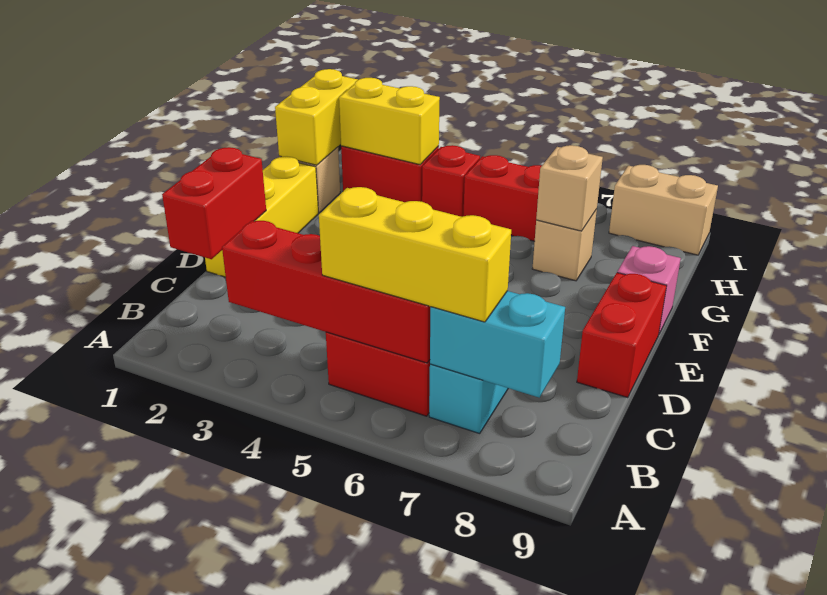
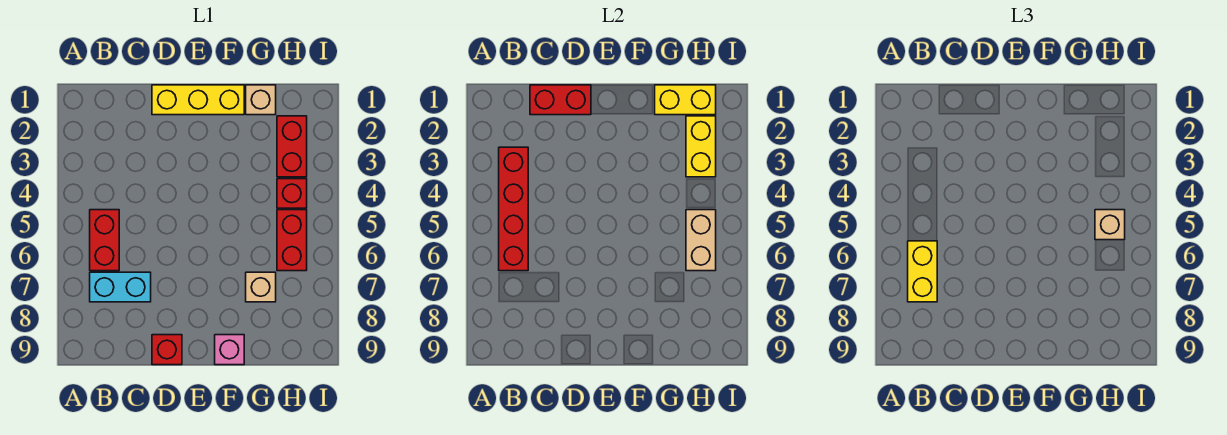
yellow brick B5:B7 level 3 -> yellow brick B6:B7 level 3
cyan brick B7:B8 level 2 -> none
red brick D9:E9 level 1 -> red brick D9 level 1
tan brick G7 level 2 -> tan brick H5 level 3
tan brick I8:I9 level 1 -> tan brick H5:H6 level 2

